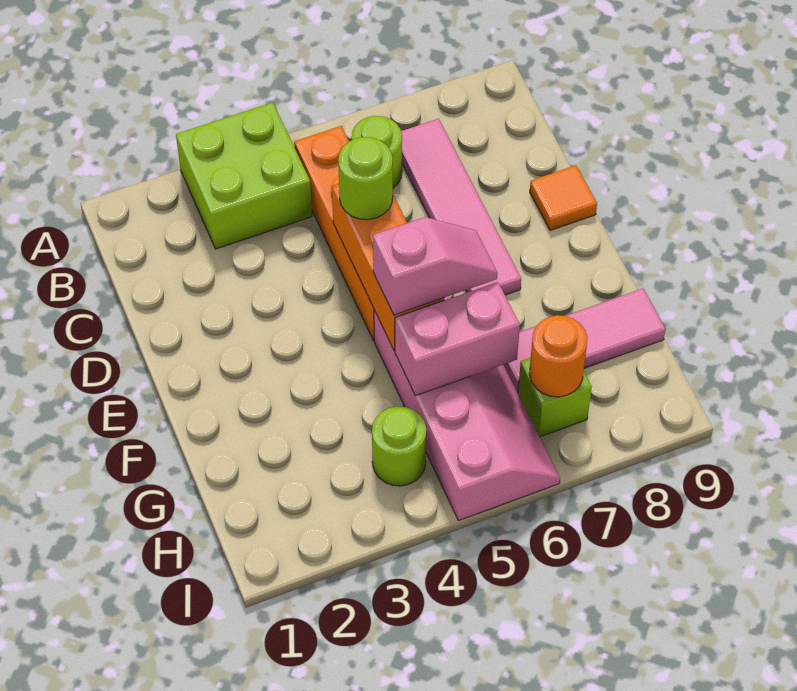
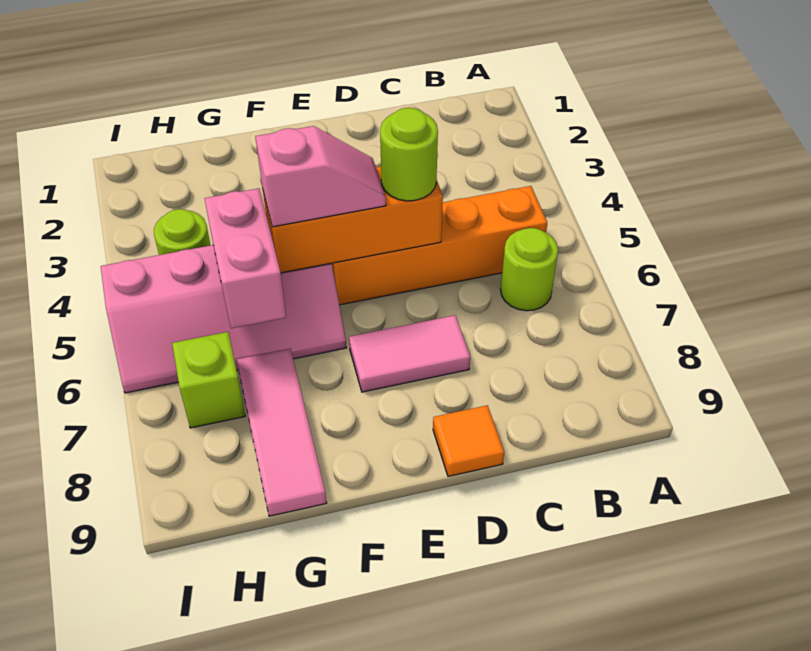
lime brick A3:B4 level 1 -> none
pink tile B7:E7 level 1 -> pink tile D7:E7 level 1
pink slope F5:F6 level 3 top 5 -> pink slope E5:F5 level 3 top F
orange round brick H7 level 2 -> none

